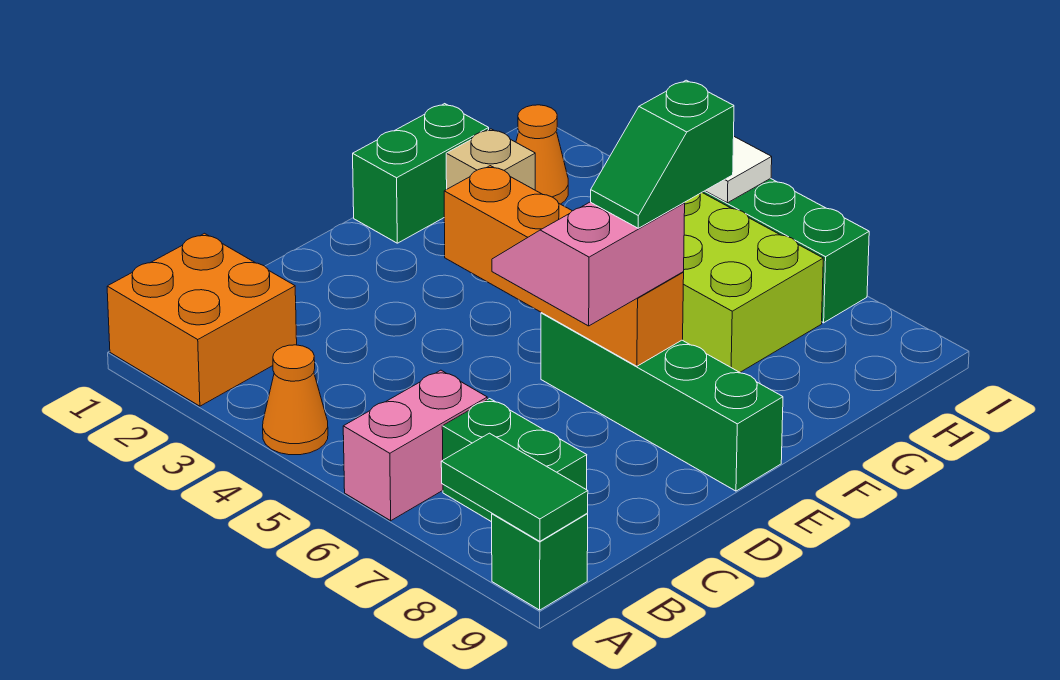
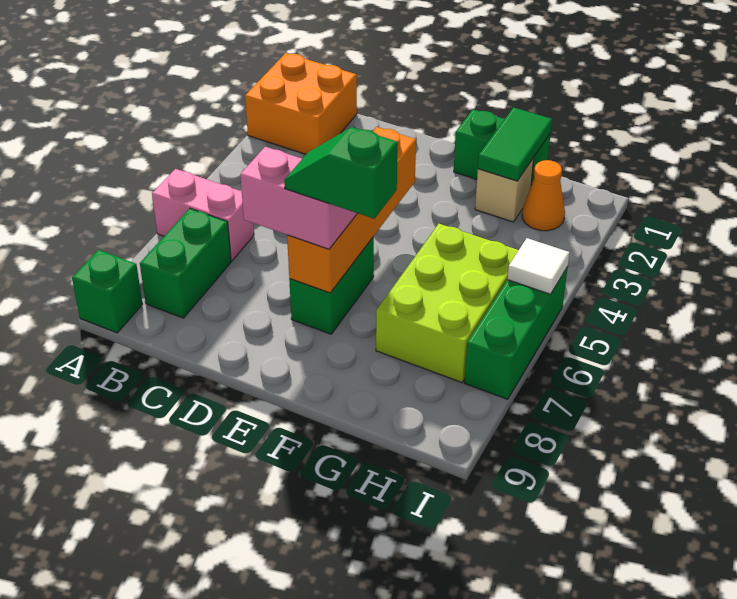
orange cone A4 level 1 -> none
green tile A8:A9 level 2 -> green tile G1:G2 level 2
green brick E6:E9 level 1 -> green brick E6:E7 level 1

